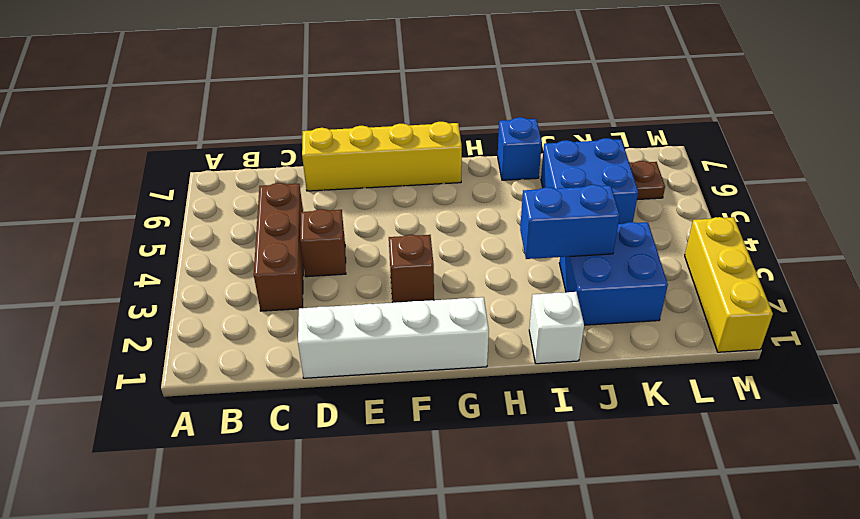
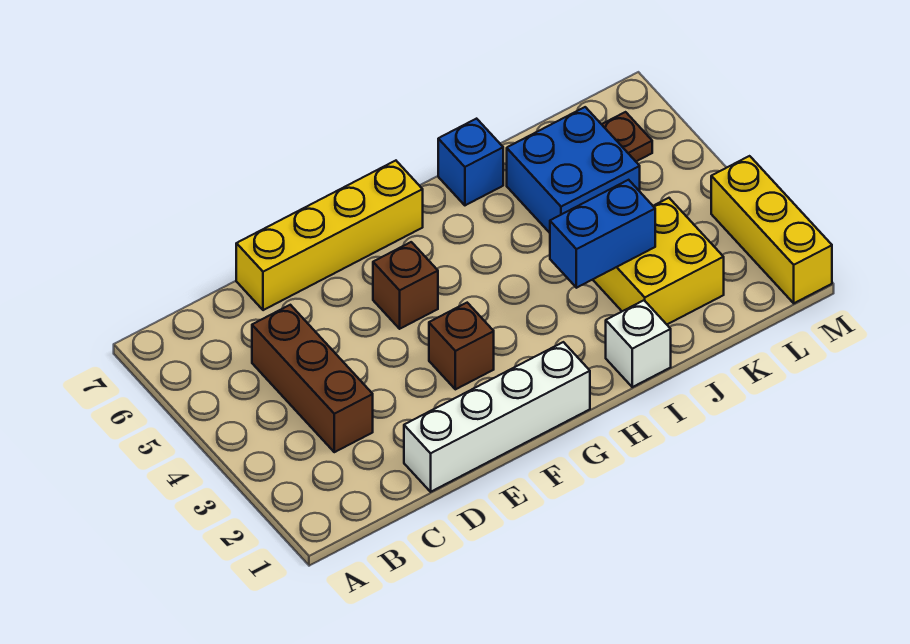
brown brick D4 level 1 -> brown brick F5 level 1
blue brick J2:K3 level 1 -> yellow brick J2:K3 level 1

